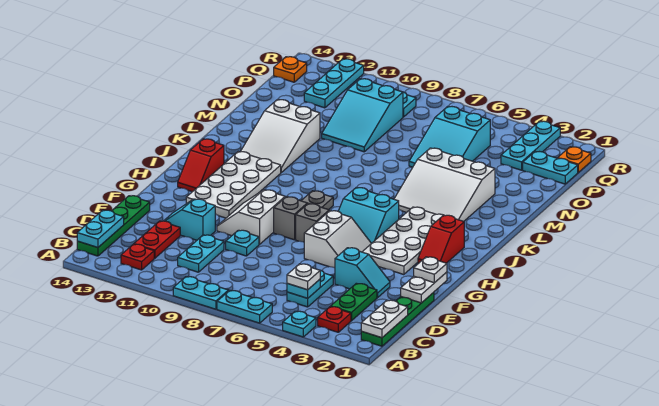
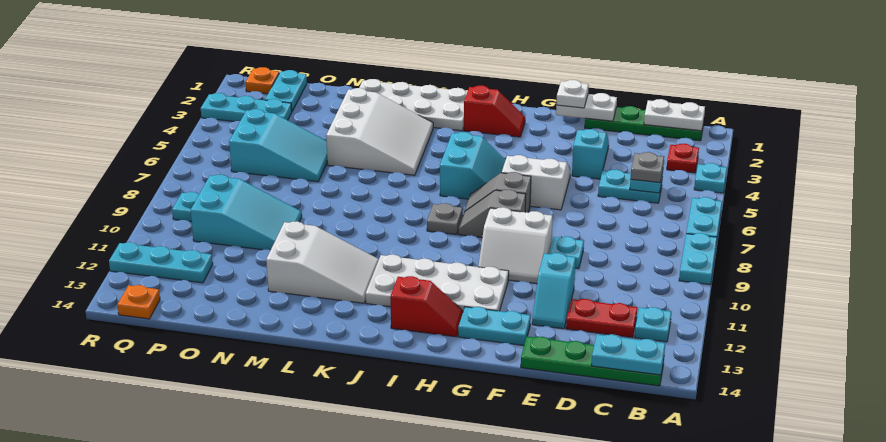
red plate B12 level 1 -> cyan plate B12 level 1
green plate C3:D3 level 1 -> none
white plate C5 level 3 -> grey plate C5 level 3
cyan plate C10:D10 level 1 -> cyan plate F13:G13 level 1
white plate G3:J4 level 1 -> white plate J1:M2 level 1

